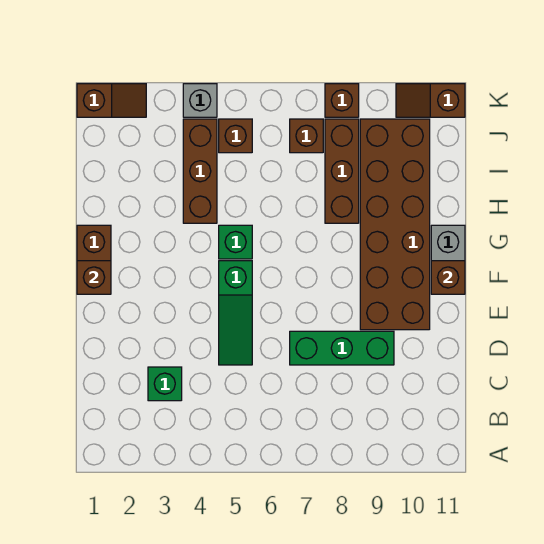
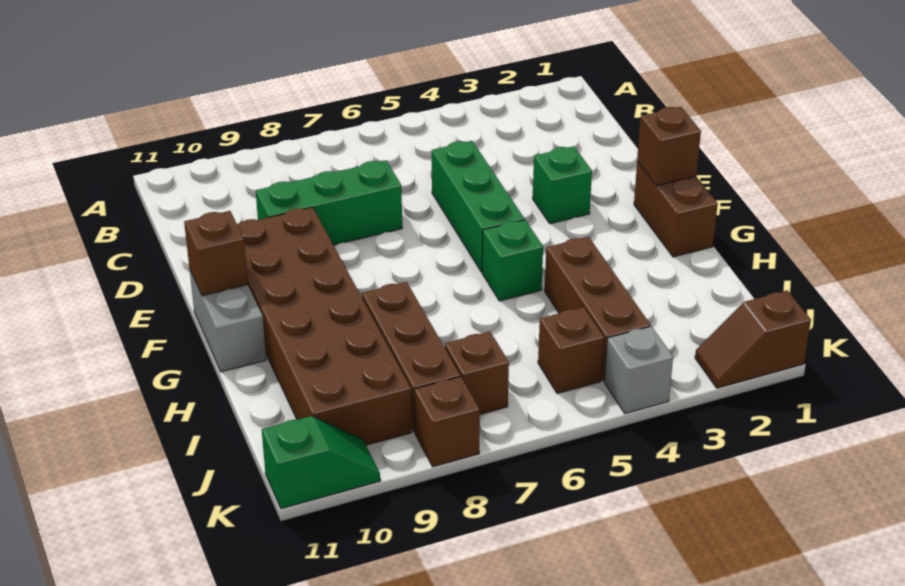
green brick C3 level 1 -> green brick E3 level 1
green slope D5:F5 level 1 top F -> green brick D5:F5 level 1
brown slope K10:K11 level 1 top 11 -> green slope K10:K11 level 1 top 11

